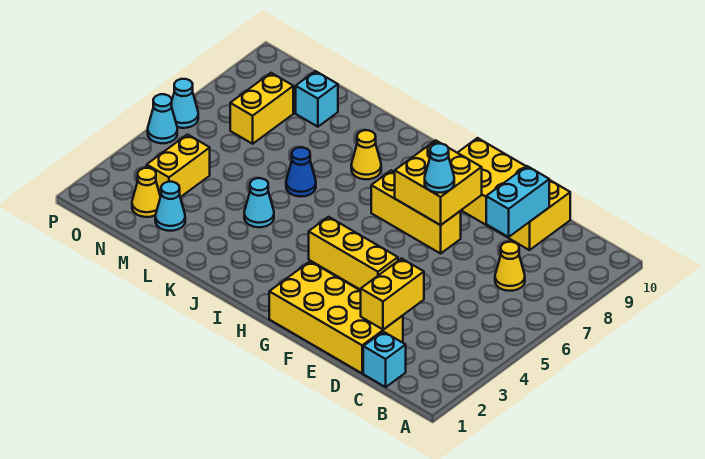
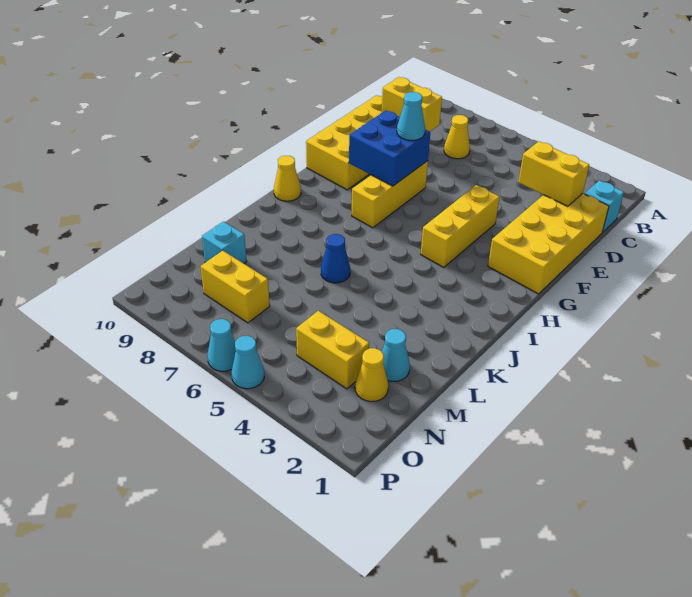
cyan brick D8:D9 level 2 -> yellow brick D8:D9 level 2
yellow brick F7:G8 level 2 -> blue brick F7:G8 level 2
yellow cone J8 level 1 -> yellow cone I10 level 1
cyan cone K4 level 1 -> none

